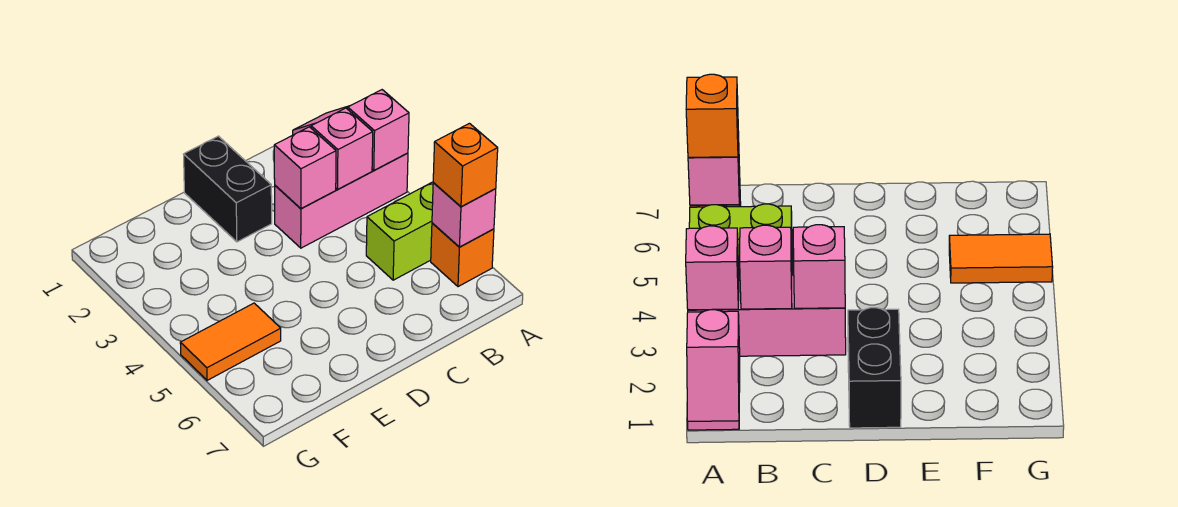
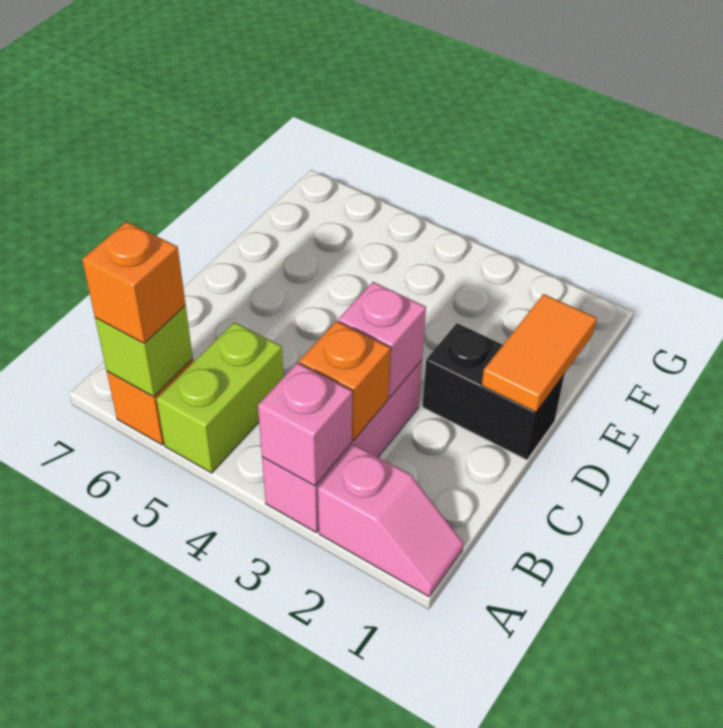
pink brick A6 level 2 -> lime brick A6 level 2
pink brick B3 level 2 -> orange brick B3 level 2
orange tile F5:G5 level 1 -> orange tile D1:E1 level 2

